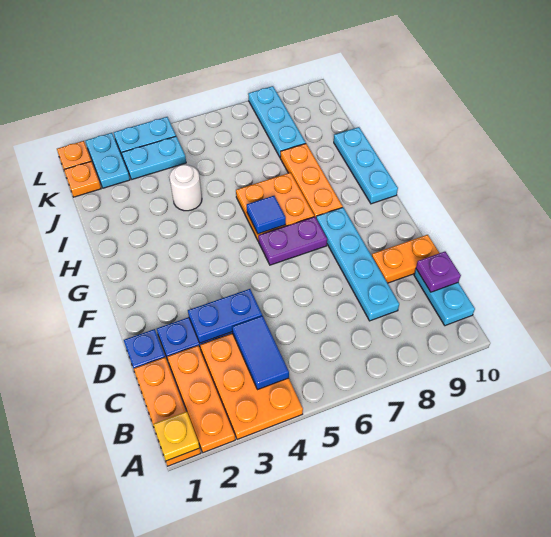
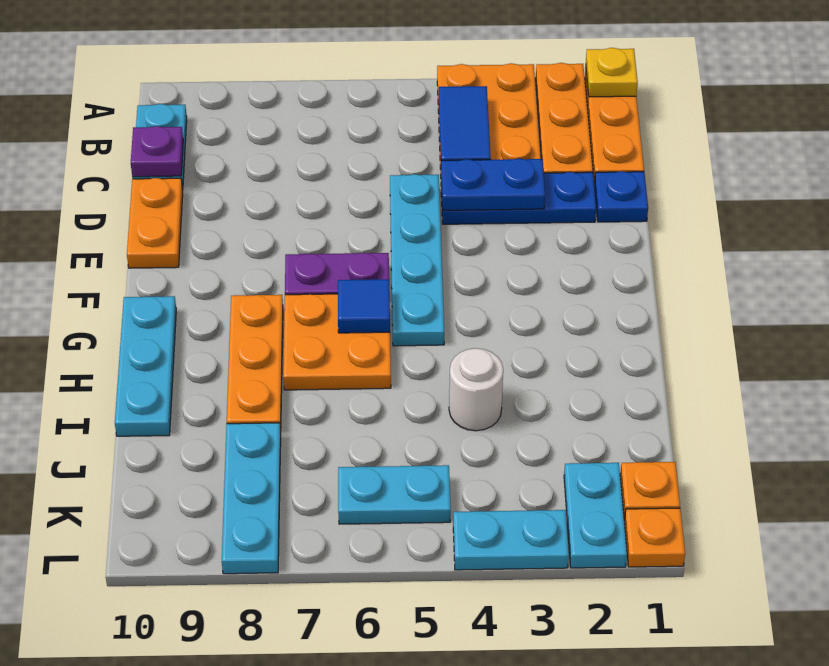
cyan plate C8:F8 level 1 -> cyan plate D5:G5 level 1
orange plate D9:D10 level 1 -> orange plate D10:E10 level 1
cyan plate K3:K4 level 1 -> cyan plate K5:K6 level 1

